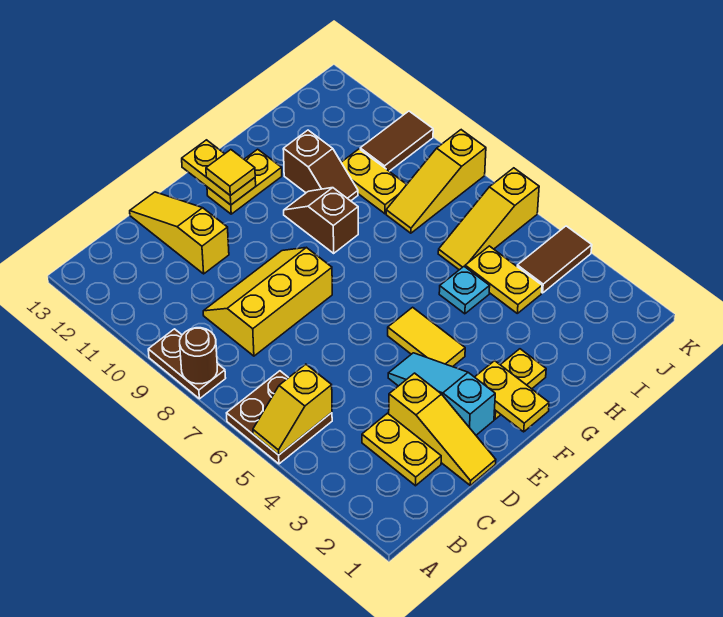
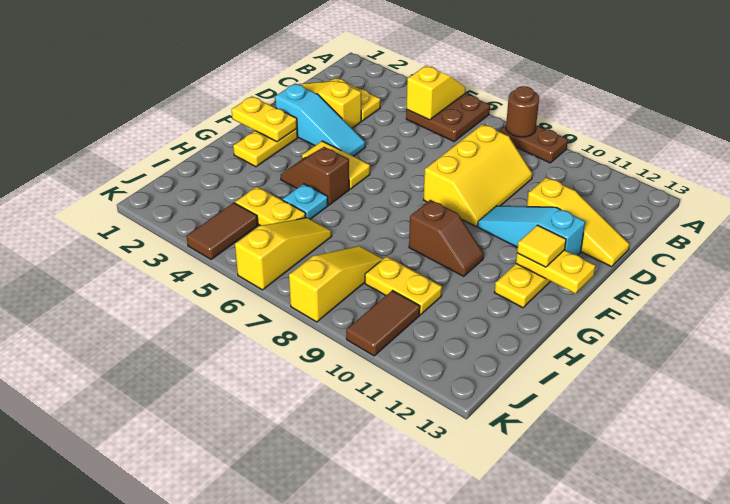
none -> cyan slope E10:E12 level 1 top 12
brown slope H10:H11 level 1 top 11 -> brown slope G4:G5 level 1 top 5

